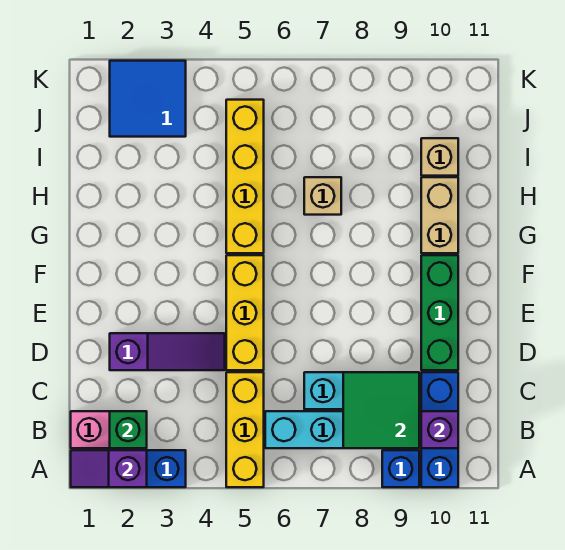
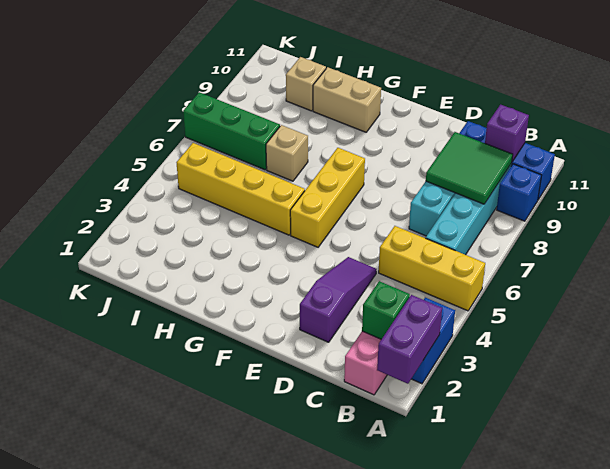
purple slope A1:A2 level 2 top 2 -> purple brick A1:A2 level 2
yellow brick D5:F5 level 1 -> yellow brick F5:F7 level 1
green brick D10:F10 level 1 -> green brick I7:K7 level 1
blue tile J2:K3 level 1 -> none

